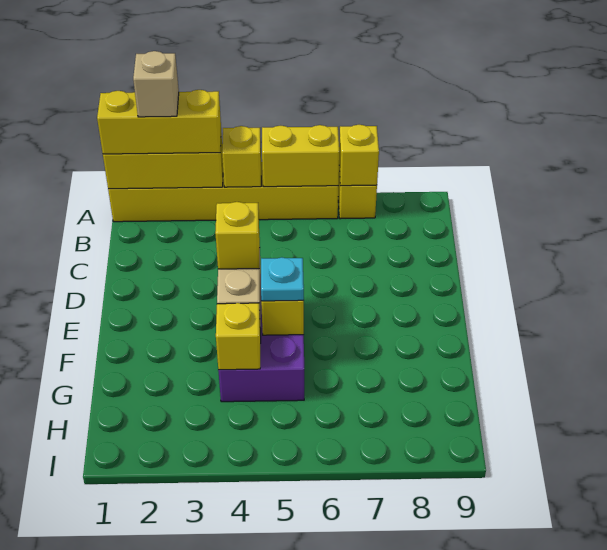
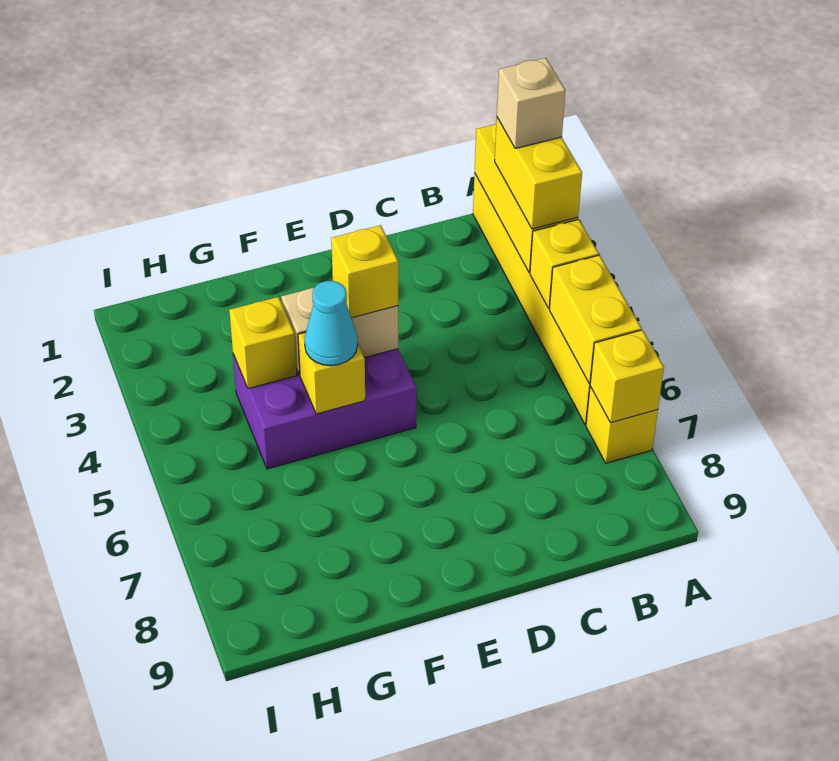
yellow brick A1:A3 level 3 -> yellow brick A2:A3 level 3
cyan plate F5 level 3 -> cyan cone F5 level 3

